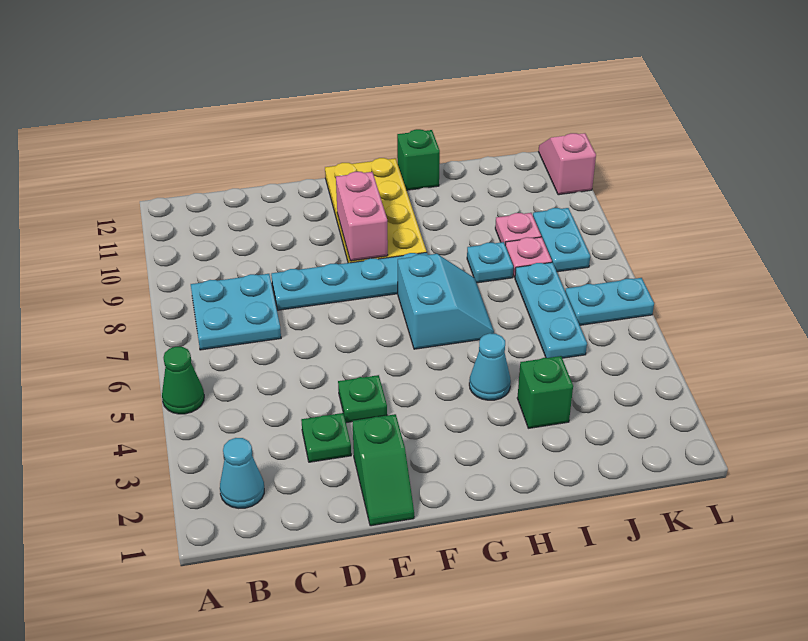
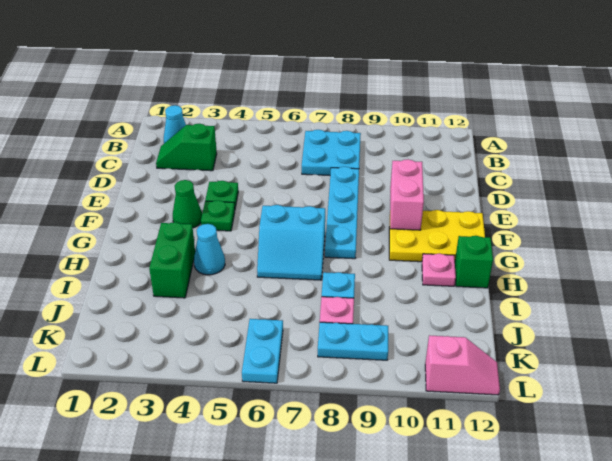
green cone A5 level 1 -> green cone F3 level 1
green plate D3 level 1 -> green plate F4 level 1
green slope E1:E2 level 1 top 2 -> green slope C2:C3 level 1 top 3
yellow plate F9:G12 level 1 -> yellow plate F10:G12 level 1
pink brick F9:F10 level 2 -> pink brick E10:F10 level 2
green brick I3 level 1 -> green brick H3:I3 level 1
cyan plate J5:J7 level 1 -> none
pink plate J9 level 1 -> pink plate H11 level 1

